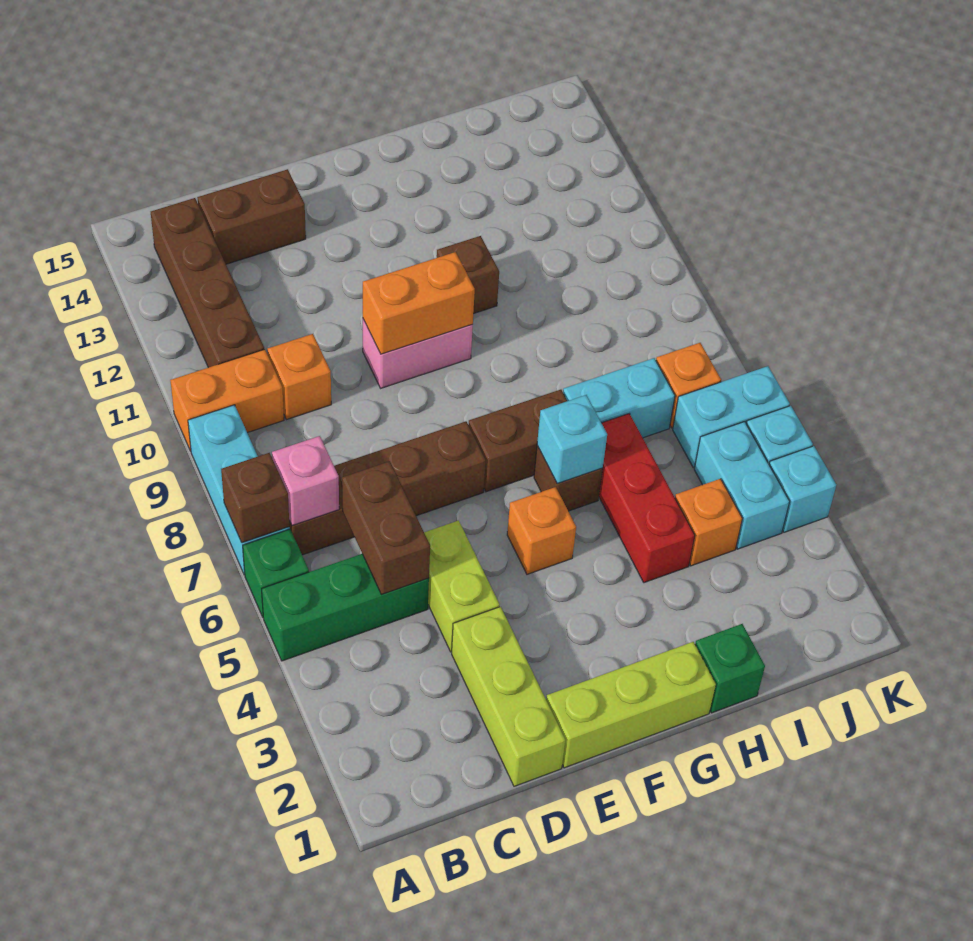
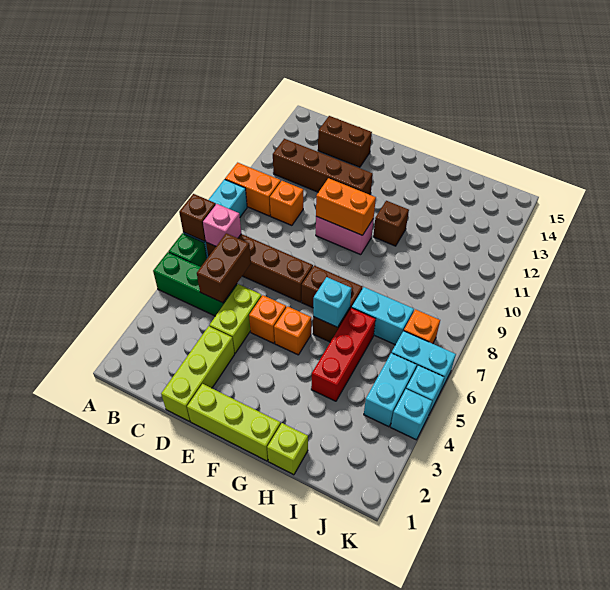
brown brick B11:B14 level 1 -> brown brick B12:E12 level 1
green brick H1 level 1 -> lime brick H1 level 1
orange brick I4 level 1 -> orange brick E5 level 1

